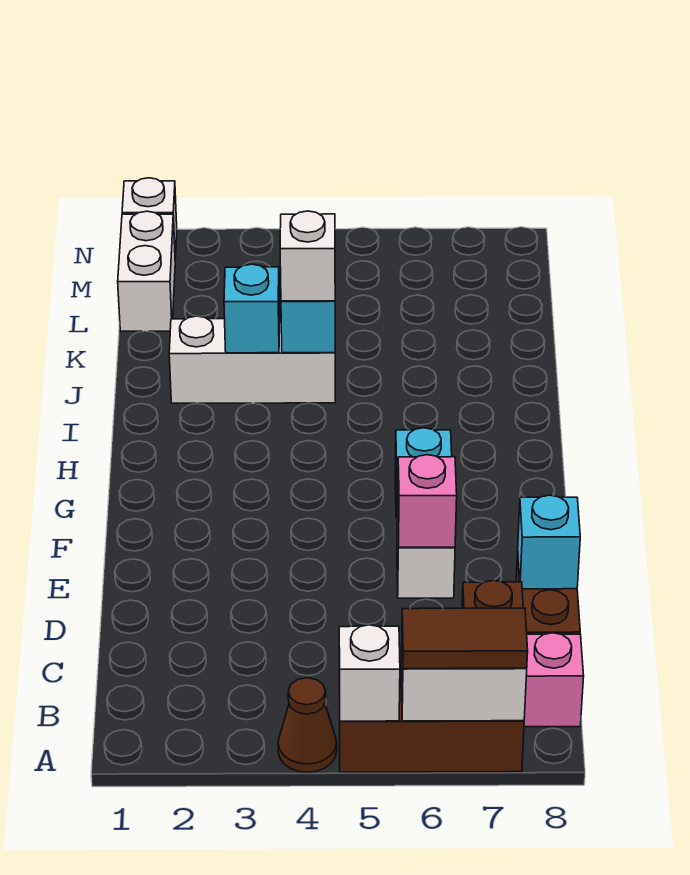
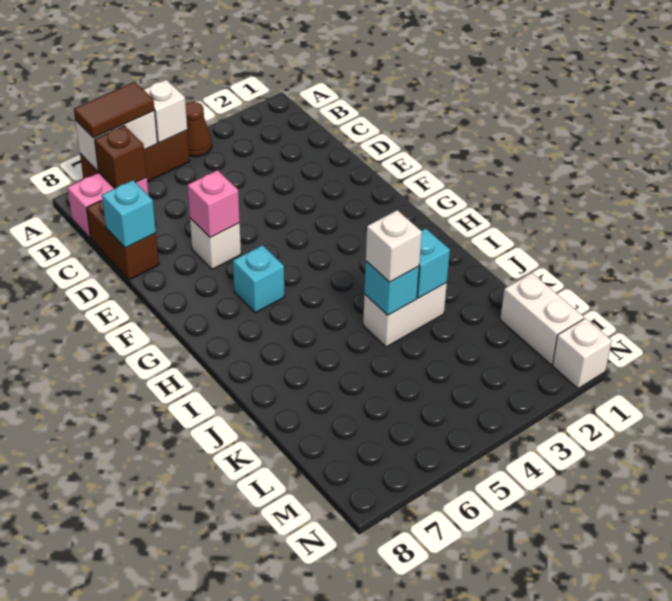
white brick J2:J4 level 1 -> white brick J3:J4 level 1

